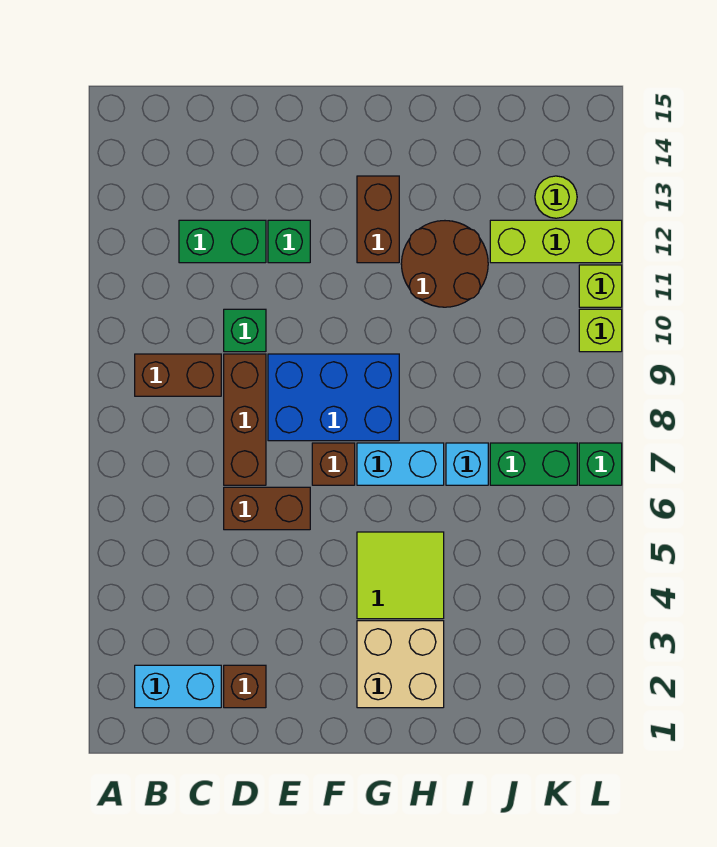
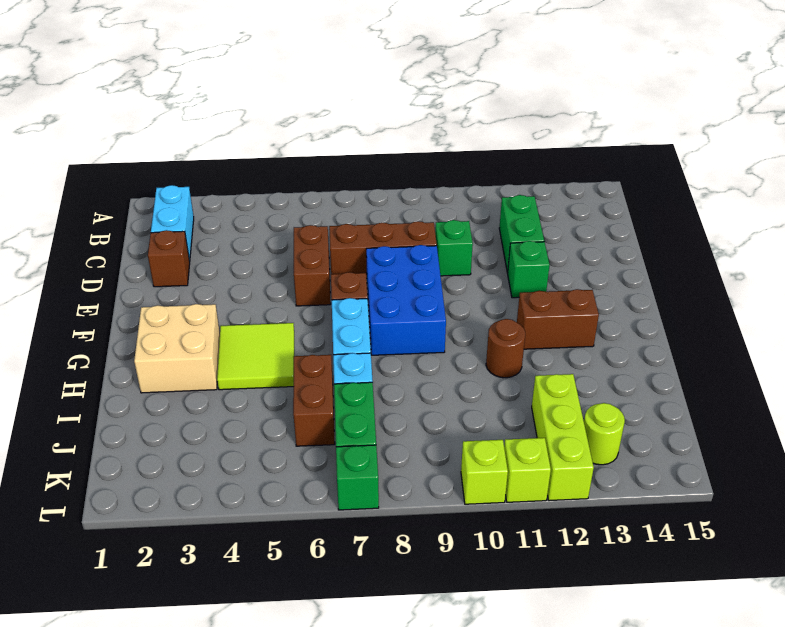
brown brick B9:C9 level 1 -> brown brick I6:J6 level 1
brown round brick H11:I12 level 1 -> brown round brick H11 level 1

